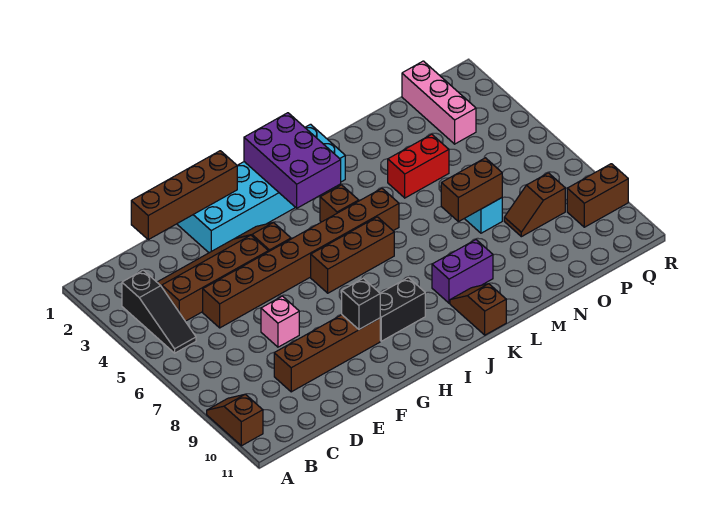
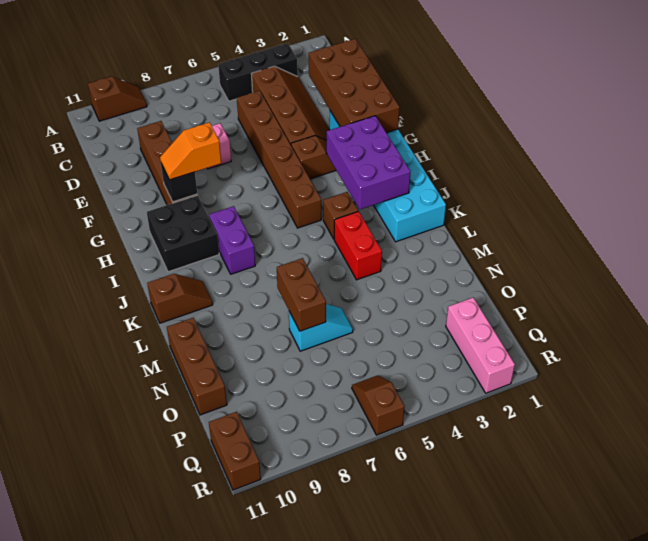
black slope B3:B5 level 1 top 3 -> black brick B3:B5 level 1
brown brick D1:G1 level 2 -> brown brick D1:G2 level 2
brown brick D5:K5 level 1 -> brown brick D5:I5 level 1
none -> orange slope G8:G9 level 3 top 8
brown brick H6:J6 level 1 -> brown brick M11:O11 level 1
black brick H9:I9 level 1 -> black brick H9:I10 level 1
purple brick I1:J3 level 2 -> purple brick H2:J3 level 2
purple brick K9:L9 level 1 -> purple brick I8:J8 level 1
red brick M4:N4 level 1 -> red brick K4:L4 level 1
brown slope O8:P8 level 1 top P -> brown slope Q6:R6 level 1 top R
pink brick P1:P3 level 1 -> pink brick P2:R2 level 1
brown brick Q9:R9 level 1 -> brown brick Q11:R11 level 1

